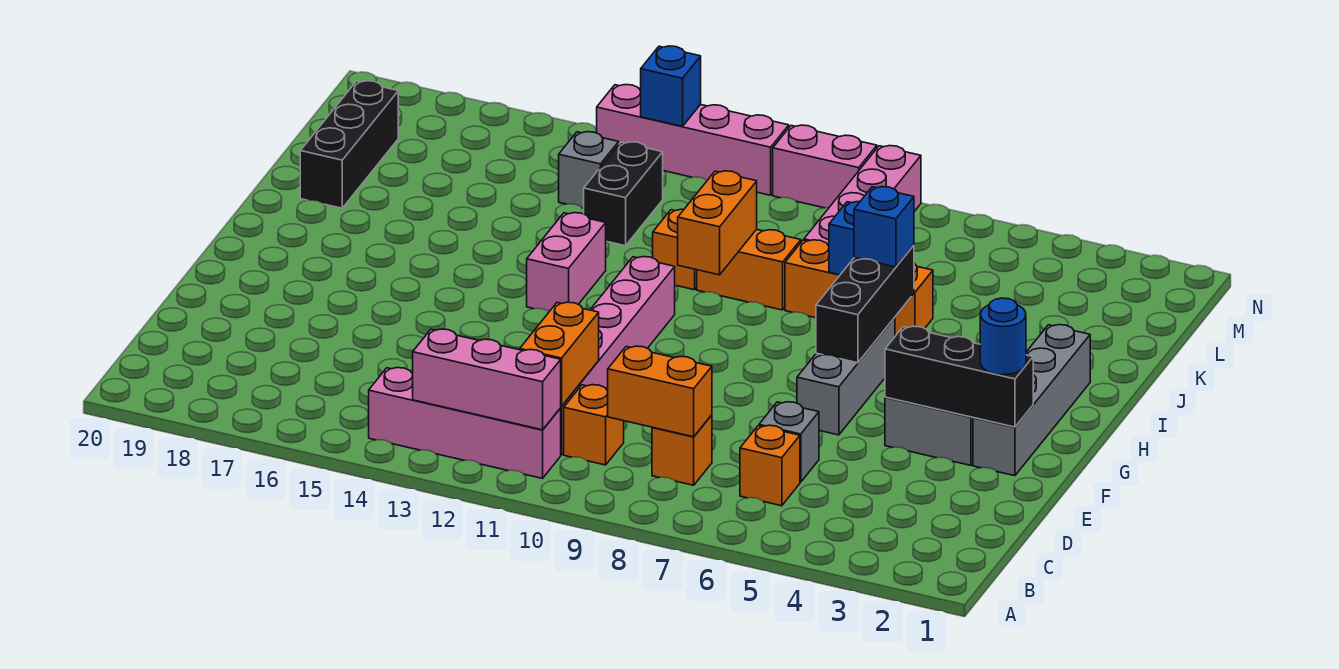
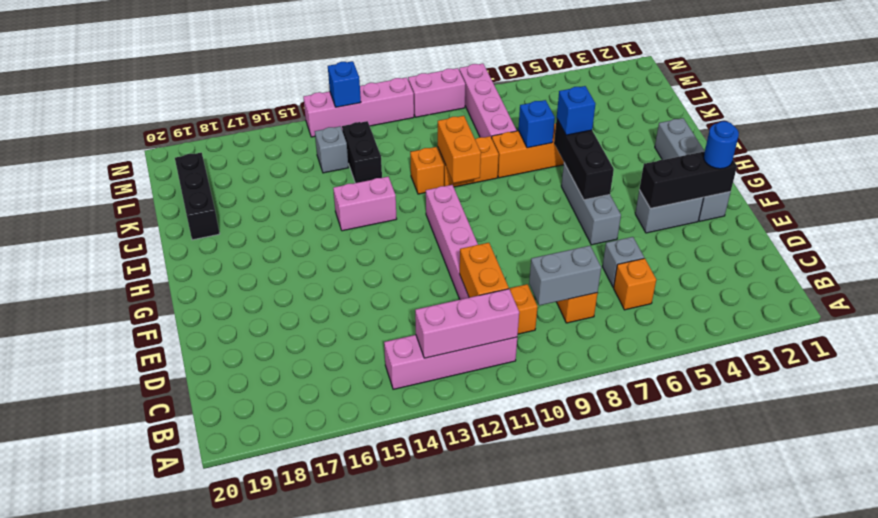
orange brick C8:C9 level 2 -> grey brick C8:C9 level 2
pink brick H13:I13 level 1 -> pink brick I13:I14 level 1

